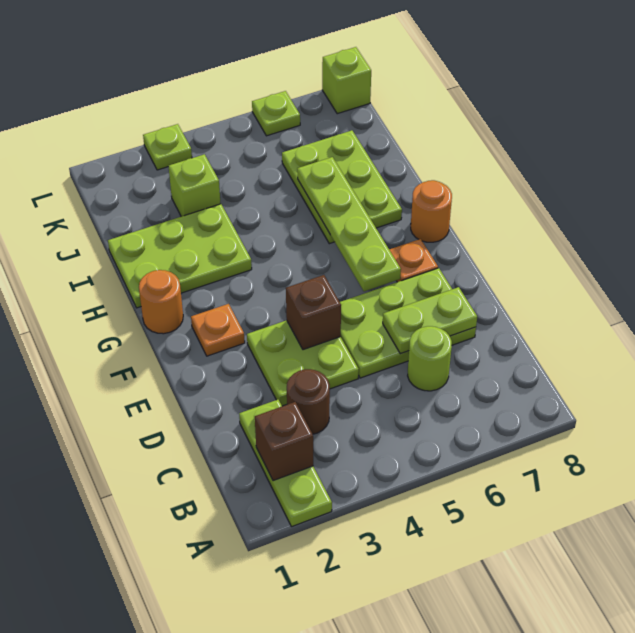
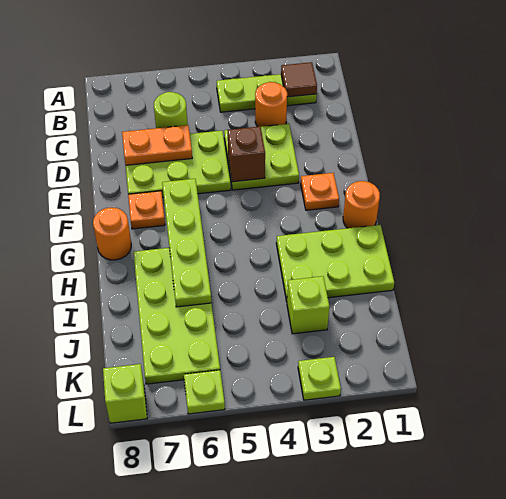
lime plate A2:C2 level 1 -> lime plate B2:B4 level 1
brown brick B2 level 2 -> brown tile B2 level 2
brown round brick C3 level 1 -> orange round brick C3 level 1
lime plate D6:D7 level 2 -> orange plate D6:D7 level 2
lime plate H6:J7 level 1 -> lime plate H6:K7 level 1

